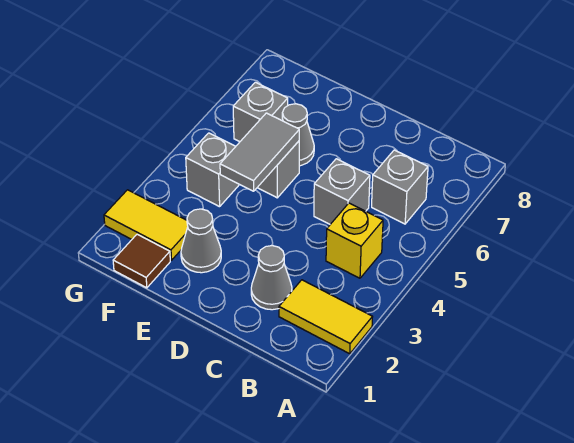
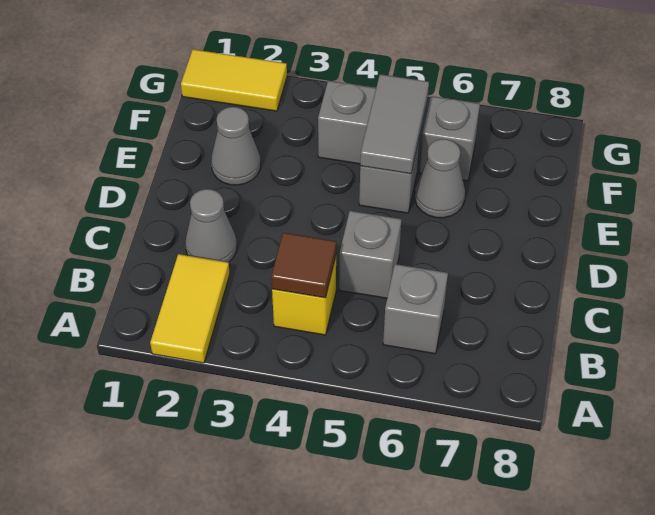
grey tile E4:E5 level 2 -> grey tile E5:F5 level 2
brown tile F1 level 1 -> brown tile B4 level 2
yellow tile F2:G2 level 1 -> yellow tile G1:G2 level 1

